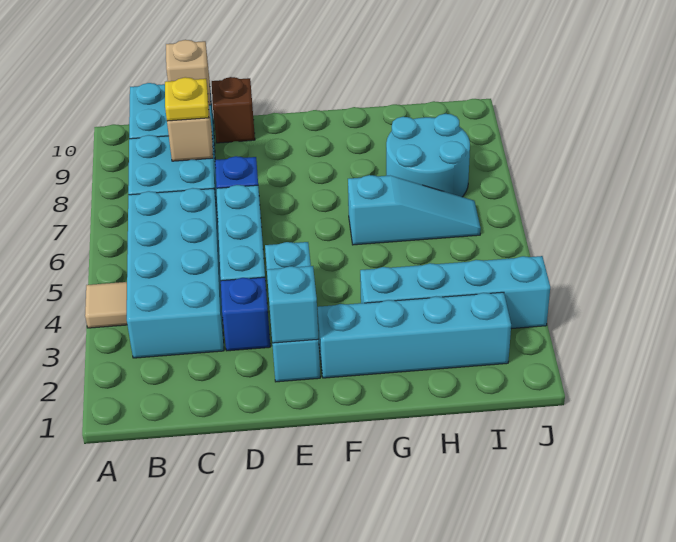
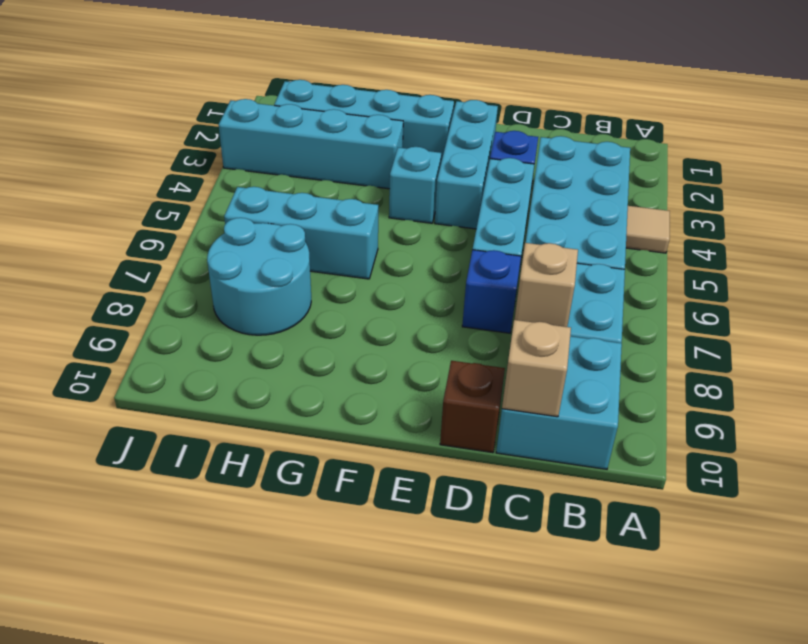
yellow plate C8 level 3 -> none
cyan brick E2 level 2 -> cyan brick F4 level 1
cyan slope G6:I6 level 1 top G -> cyan brick G6:I6 level 1

